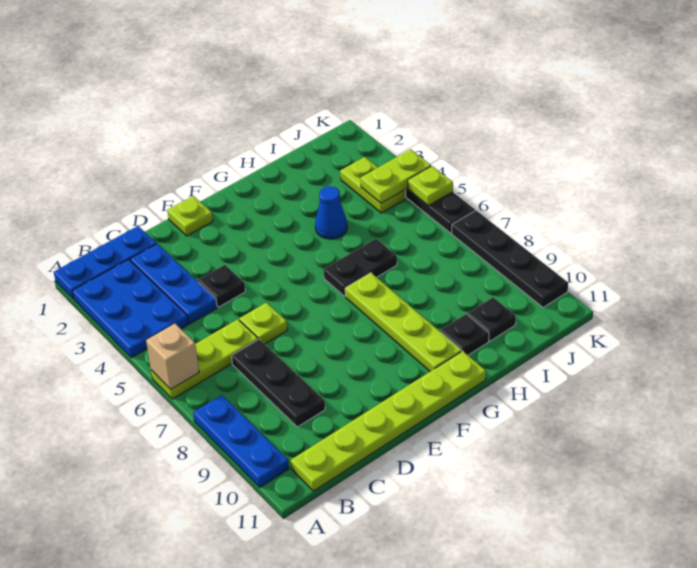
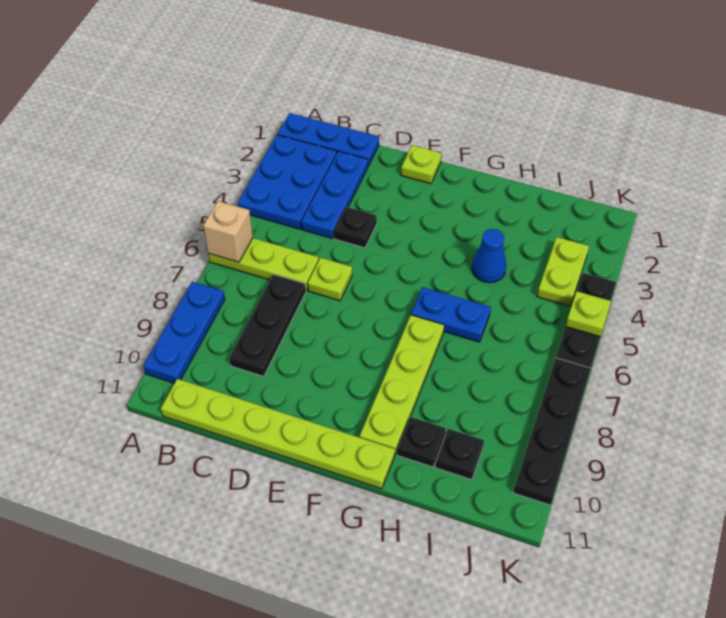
black plate G6:H6 level 1 -> blue plate G6:H6 level 1
lime plate J4:K4 level 2 -> none

